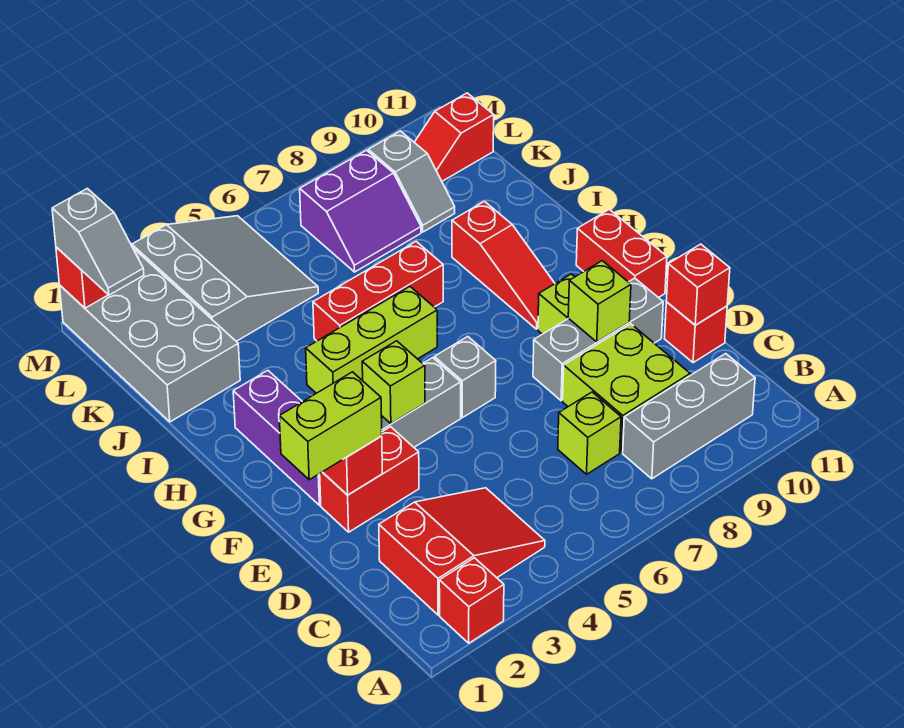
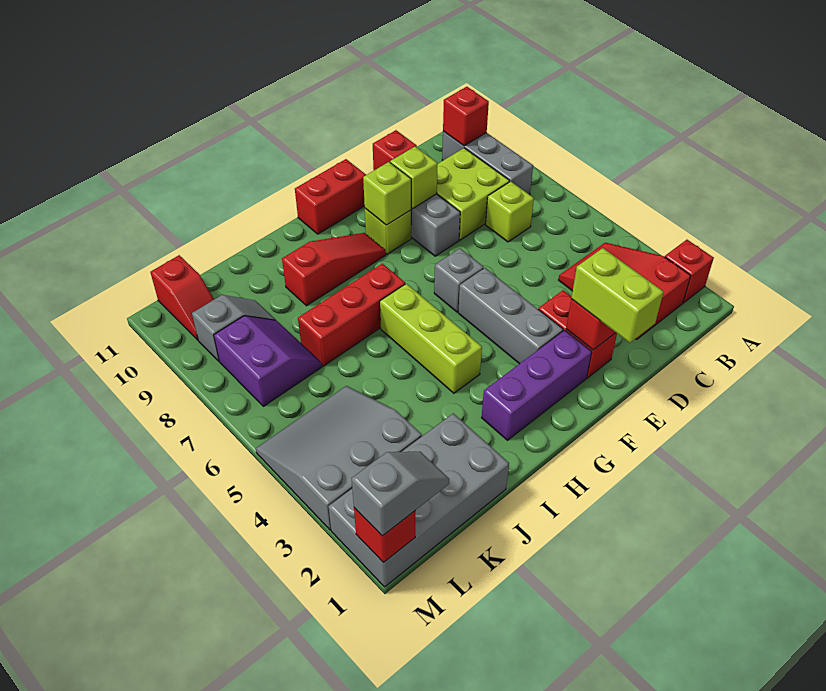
red brick D11 level 2 -> red brick B10 level 2
lime brick F4 level 2 -> lime brick F9 level 2
red brick I5:I7 level 1 -> red brick H7:J7 level 1

